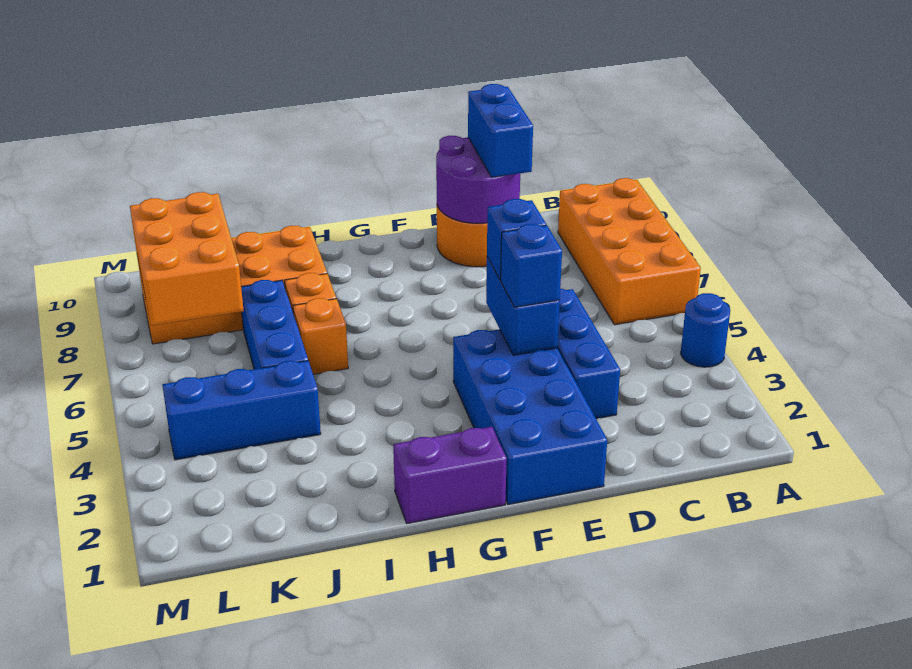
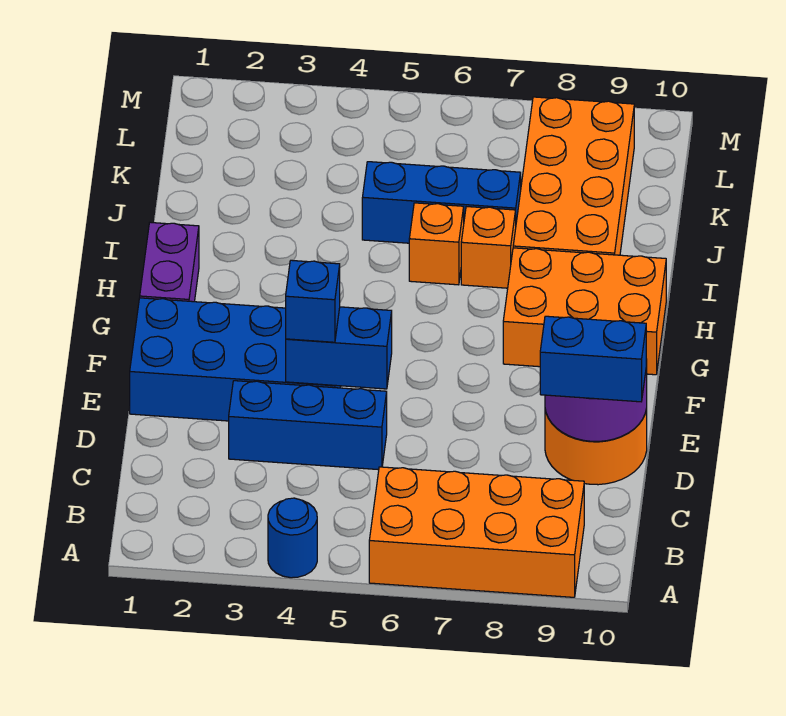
blue brick E5 level 3 -> none
blue brick J4:L4 level 1 -> none
orange brick K7:L9 level 2 -> orange brick G8:H10 level 1

